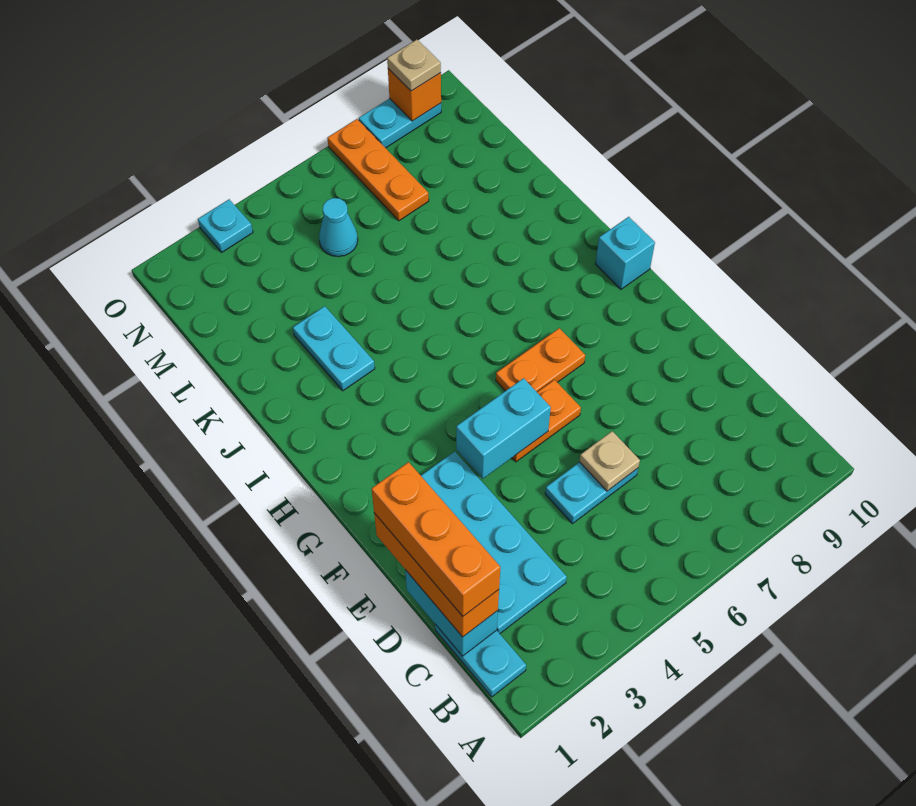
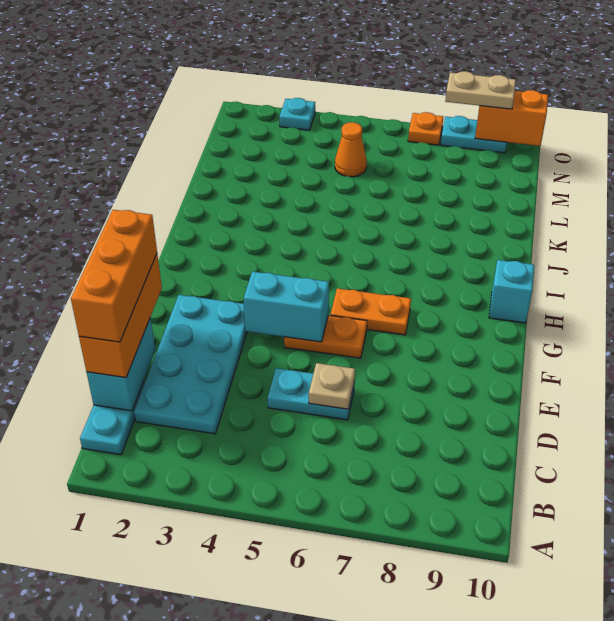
cyan plate J3:K3 level 1 -> none
cyan cone M5 level 1 -> orange cone M5 level 1
orange plate M7:O7 level 1 -> orange plate O7 level 1
orange brick O9 level 2 -> orange brick O9:O10 level 2
tan plate O9 level 3 -> tan plate O8:O9 level 3

